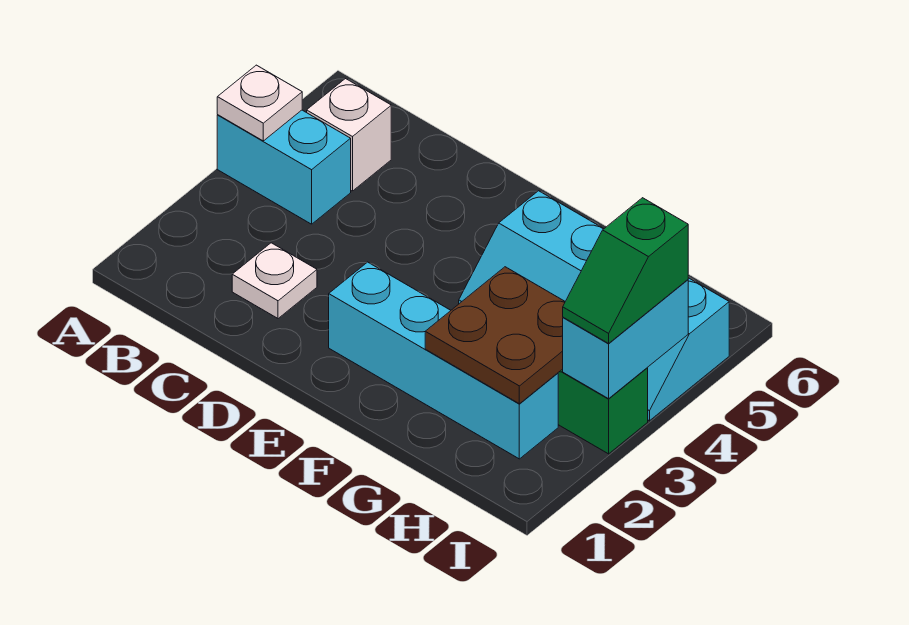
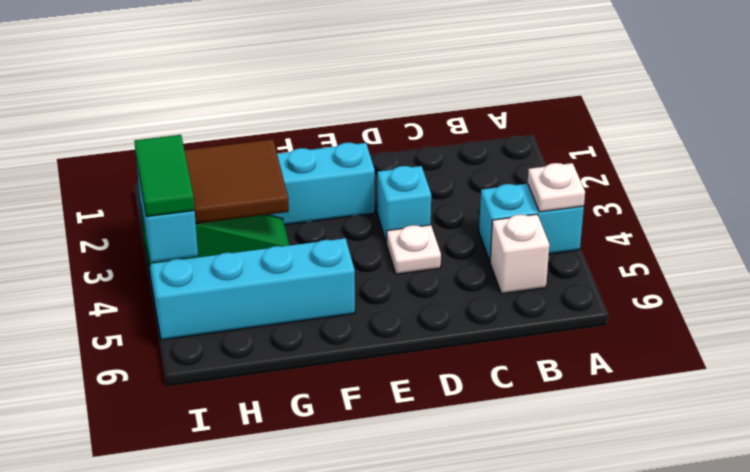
white plate C2 level 1 -> white plate D4 level 1
none -> cyan brick D3 level 1
brown plate G2:H3 level 2 -> brown tile G2:H3 level 2
green slope I3:I4 level 3 top 4 -> green tile I3:I4 level 3

